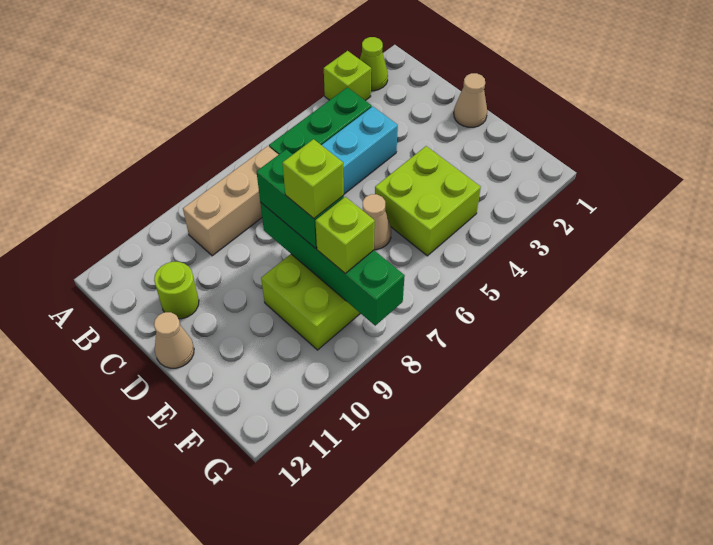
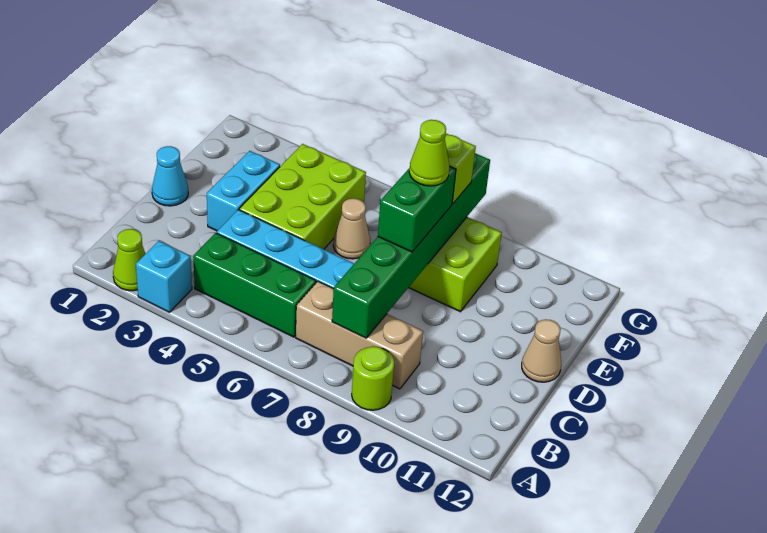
lime brick A3 level 1 -> cyan brick A3 level 1
lime round brick C11 level 1 -> lime round brick A9 level 1
tan cone D1 level 1 -> cyan cone D1 level 1
none -> cyan brick D3:E3 level 1
green brick D8:G8 level 2 -> green brick B8:G8 level 2
lime brick E4:F5 level 1 -> lime brick D4:F5 level 1
lime brick E8 level 4 -> lime cone E8 level 4

